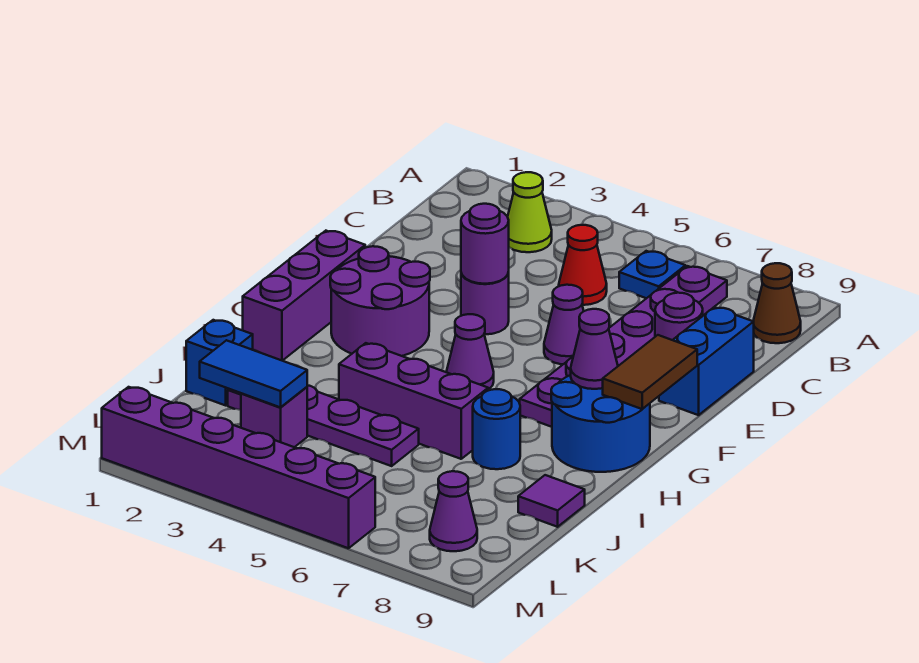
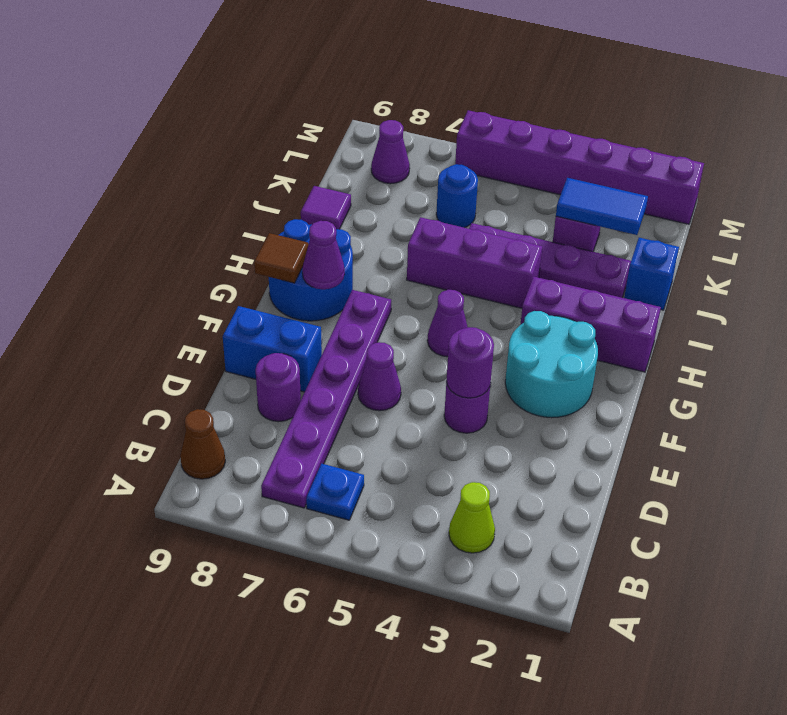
red cone C5 level 1 -> none
blue brick D9:E9 level 1 -> blue brick E8:E9 level 1
purple brick F1:H1 level 1 -> purple brick H1:H3 level 1
purple round brick F2:G3 level 1 -> cyan round brick F2:G3 level 1
brown tile F9:G9 level 2 -> brown tile G9 level 2
blue round brick I7 level 1 -> blue round brick K6 level 1

